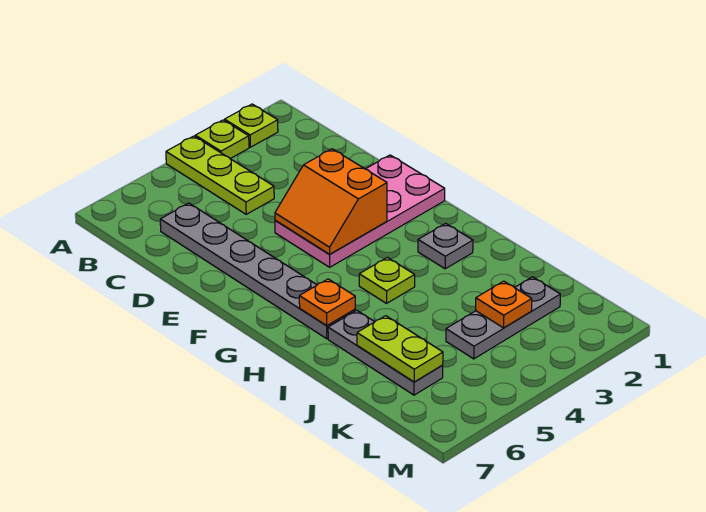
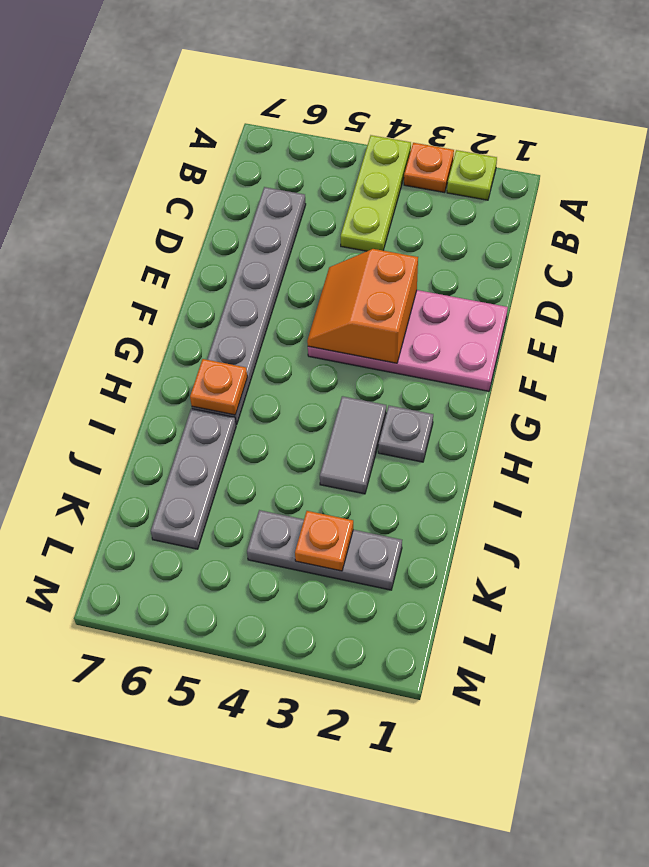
lime plate A3 level 1 -> orange plate A3 level 1
none -> grey tile H3:I3 level 1
lime plate H4 level 1 -> none
lime plate J6:K6 level 2 -> none

